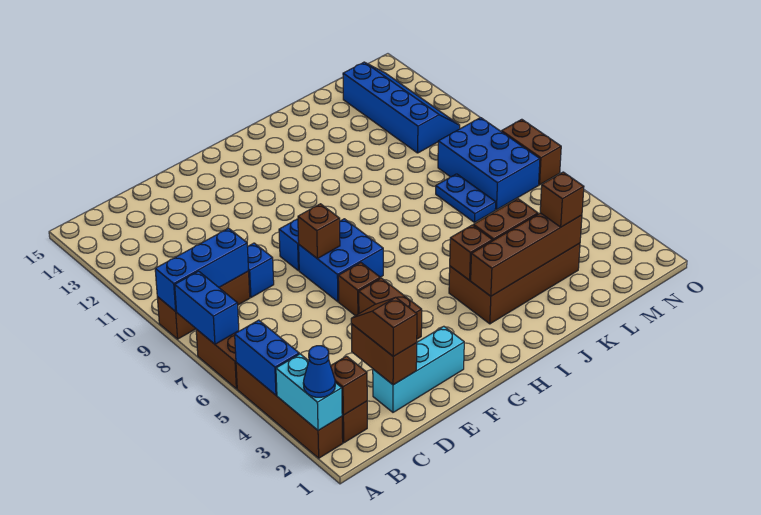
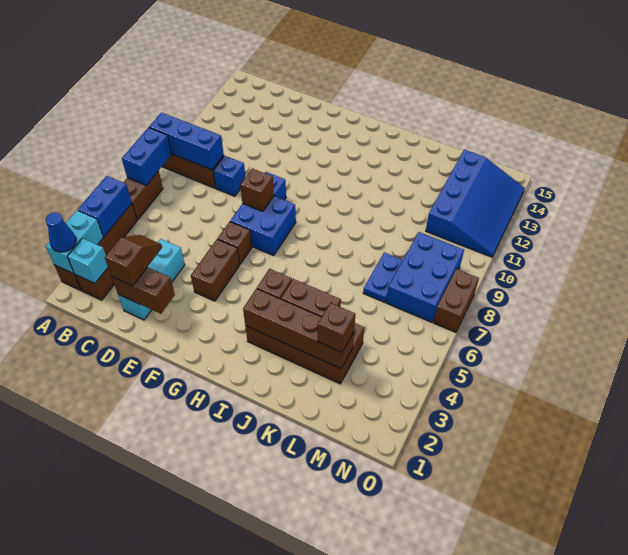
brown brick B2 level 2 -> cyan brick B2 level 2
cyan brick D2:F2 level 1 -> cyan brick D2:D4 level 1
brown brick D2:D3 level 2 -> brown brick D2:E2 level 2
blue slope M11:N14 level 1 top M -> blue slope M11:O14 level 1 top M

